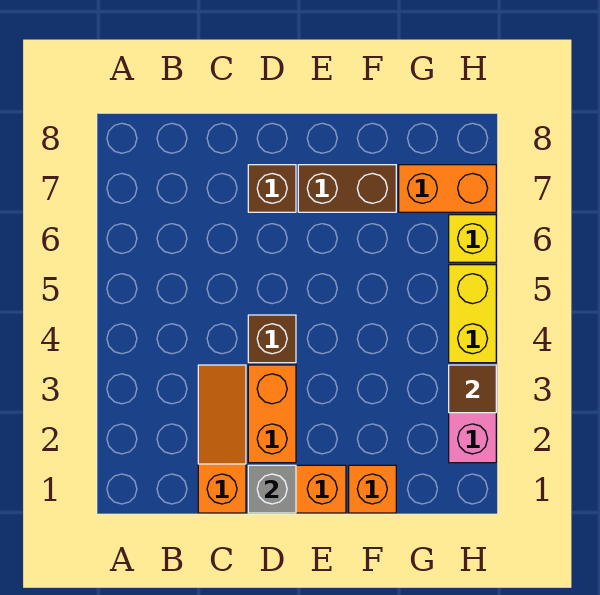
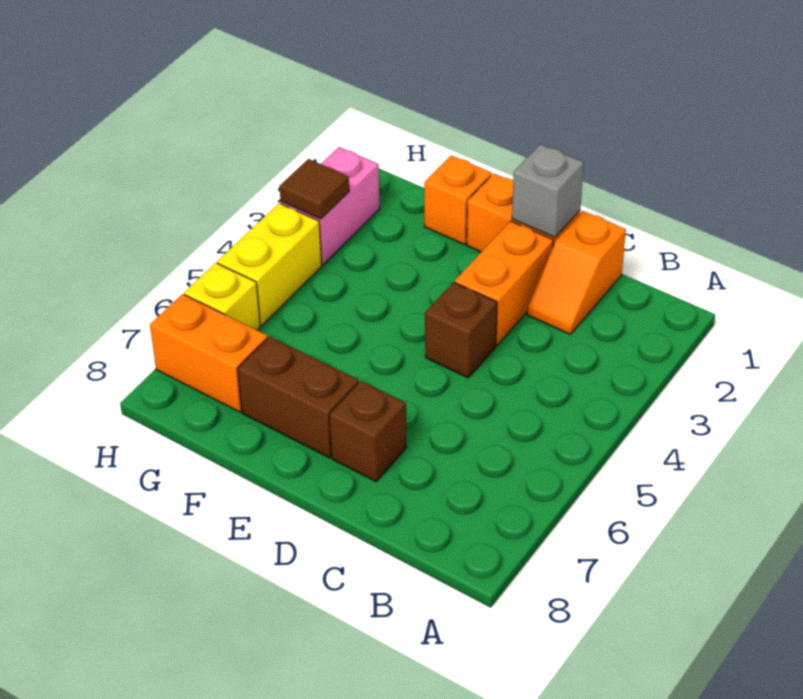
orange slope C1:C3 level 1 top 1 -> orange slope C1:C2 level 1 top 1

